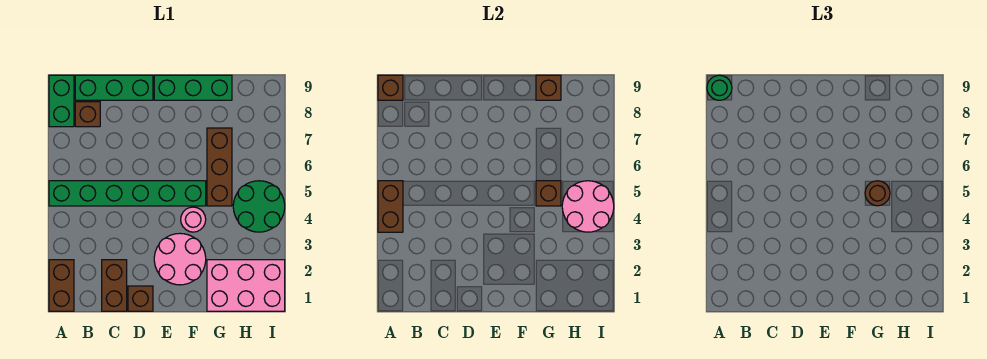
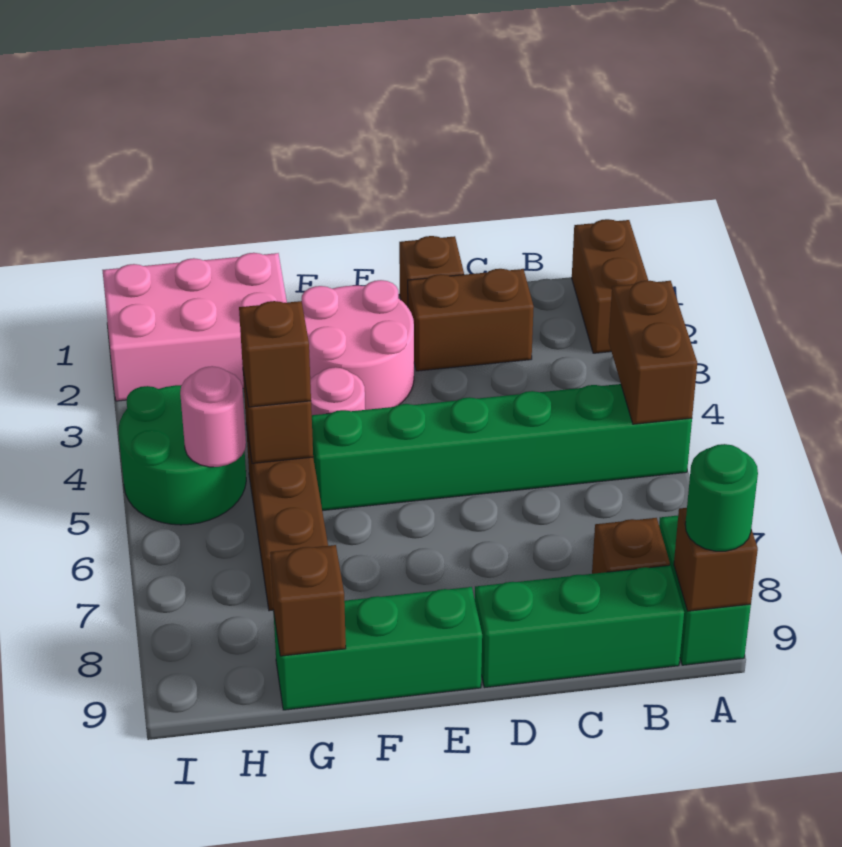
brown brick C1:C2 level 1 -> brown brick C2:D2 level 1
brown round brick G5 level 3 -> brown brick G5 level 3
pink round brick H4:I5 level 2 -> pink round brick H5 level 2

